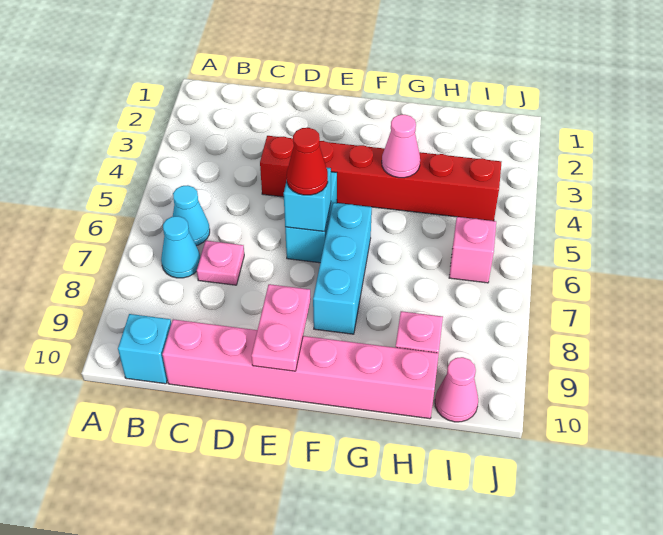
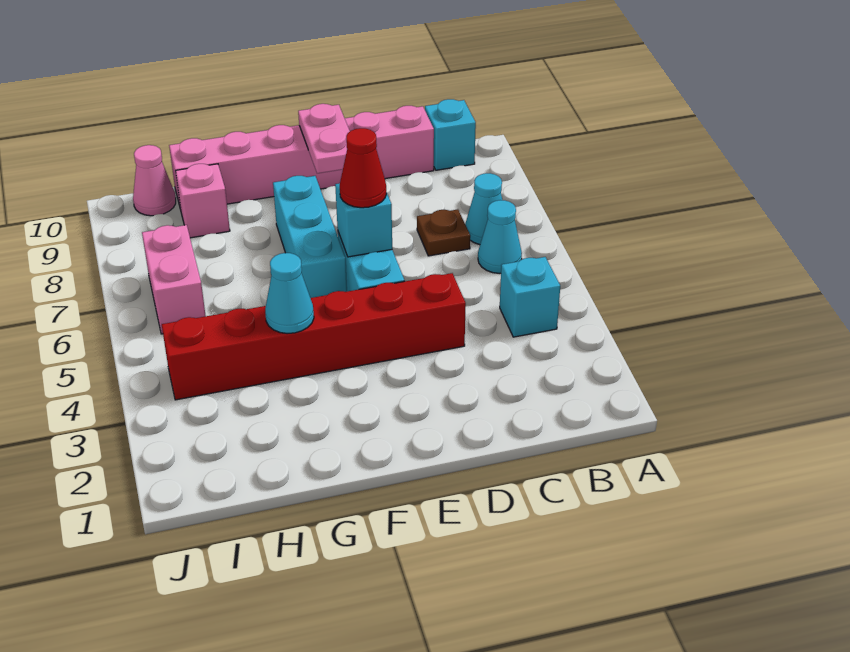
none -> cyan brick B4 level 1
pink plate C7 level 1 -> brown plate C7 level 1
pink cone G4 level 2 -> cyan cone G4 level 2
pink brick I6 level 1 -> pink brick I6:I7 level 1

